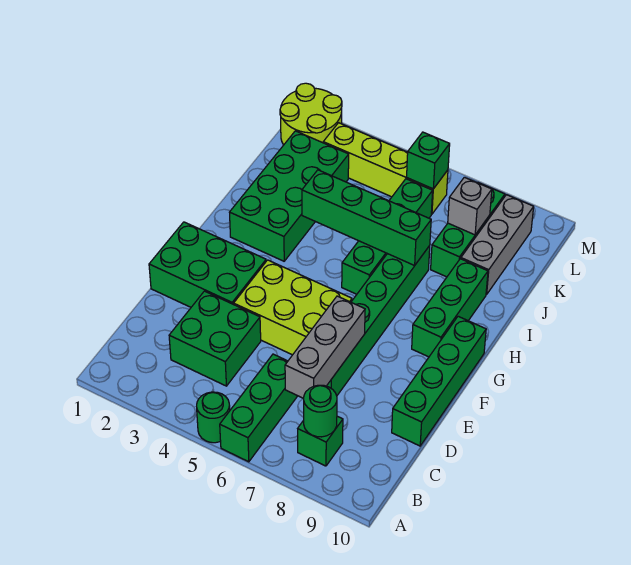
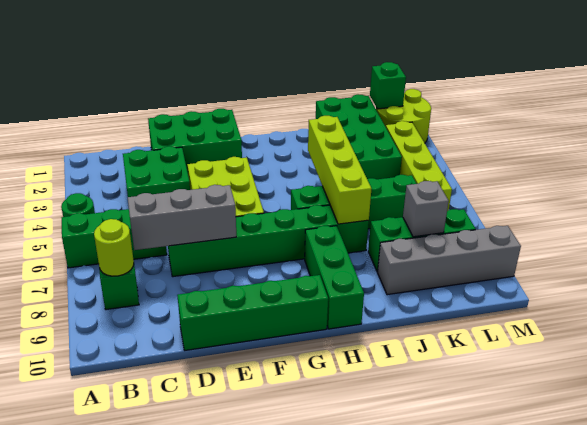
green round brick B8 level 2 -> lime round brick B8 level 2
green brick E1:F3 level 1 -> green brick D1:F2 level 1
green brick G9:I9 level 1 -> green brick H8:H10 level 1
green brick H2:K3 level 1 -> green brick J1:K4 level 1
green brick I4:I7 level 2 -> lime brick I4:I7 level 2
grey brick J9:L9 level 1 -> grey brick J9:M9 level 1
green brick L6 level 2 -> green brick L1 level 2

